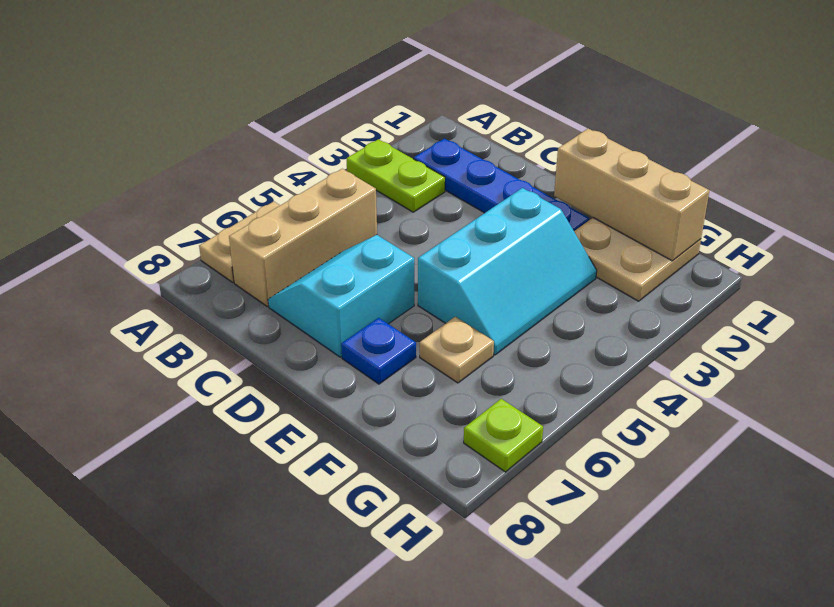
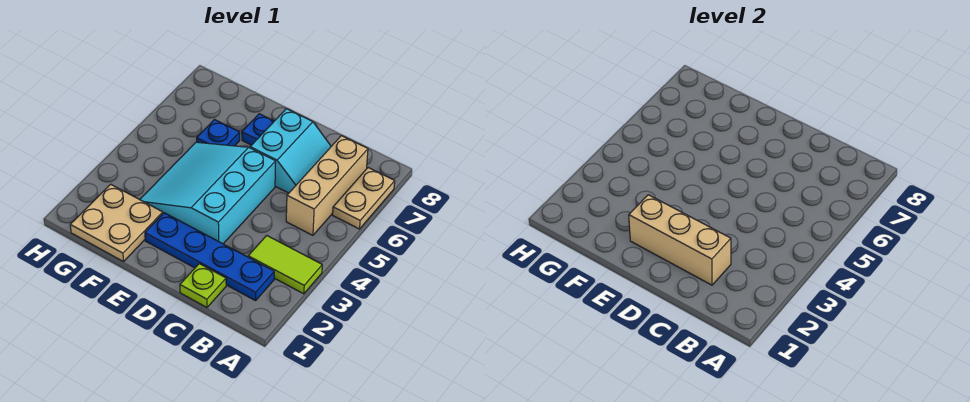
lime plate A3:B3 level 1 -> lime tile A3:B3 level 1
tan brick E1:G1 level 2 -> tan brick C2:E2 level 2
cyan slope E3:F5 level 1 top E -> cyan slope D3:F5 level 1 top D
tan plate F6 level 1 -> blue plate F6 level 1
lime plate H7 level 1 -> lime plate C1 level 1

